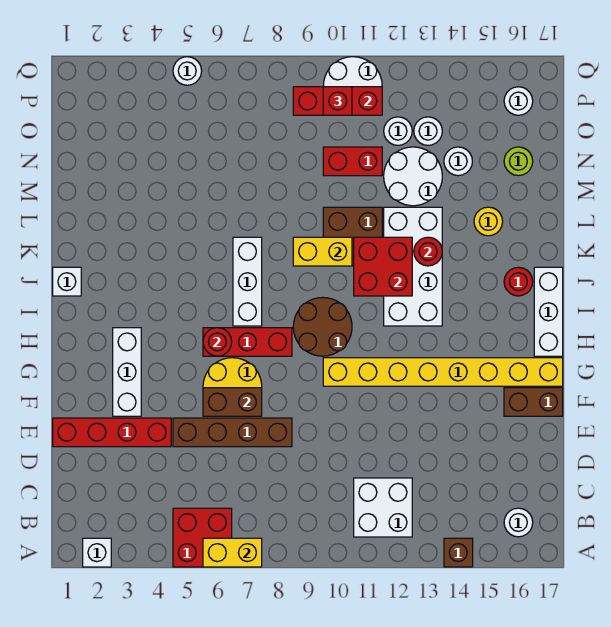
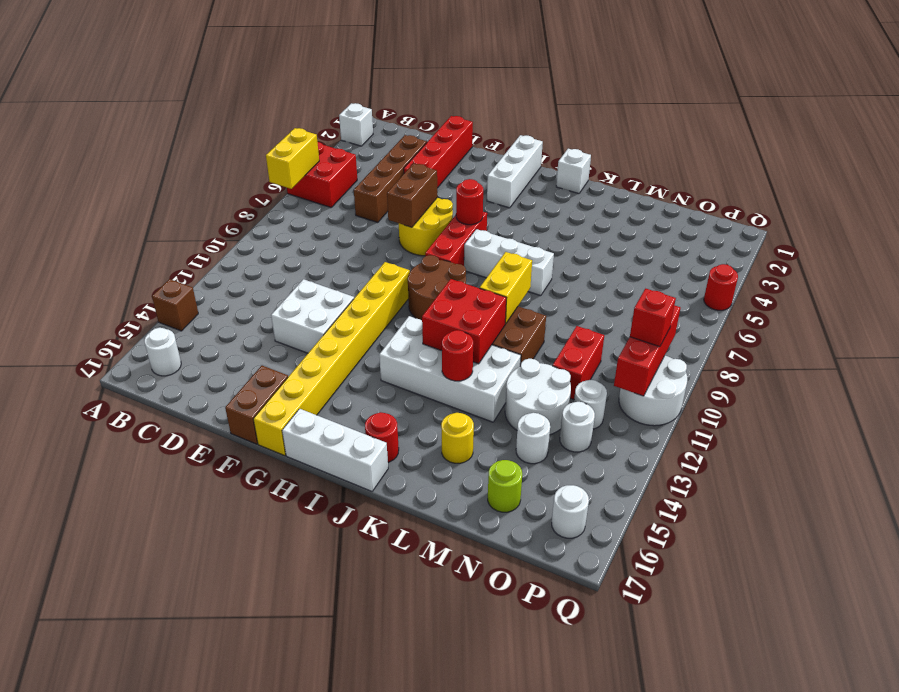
white brick B11:C12 level 1 -> white brick E12:F13 level 1
brown brick E5:E8 level 1 -> brown brick D3:D6 level 1
white brick F3:H3 level 1 -> white brick H1:H3 level 1
white round brick Q5 level 1 -> red round brick Q5 level 1

